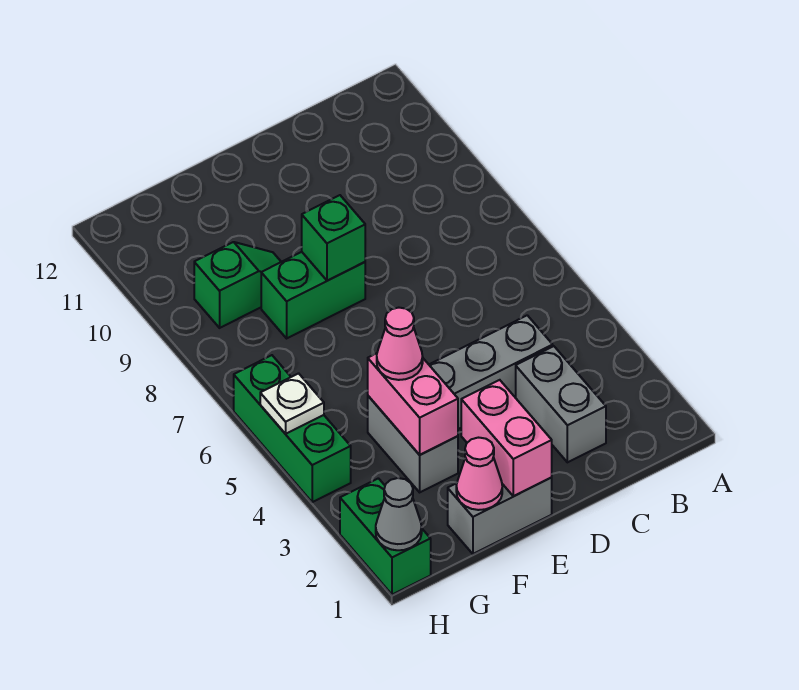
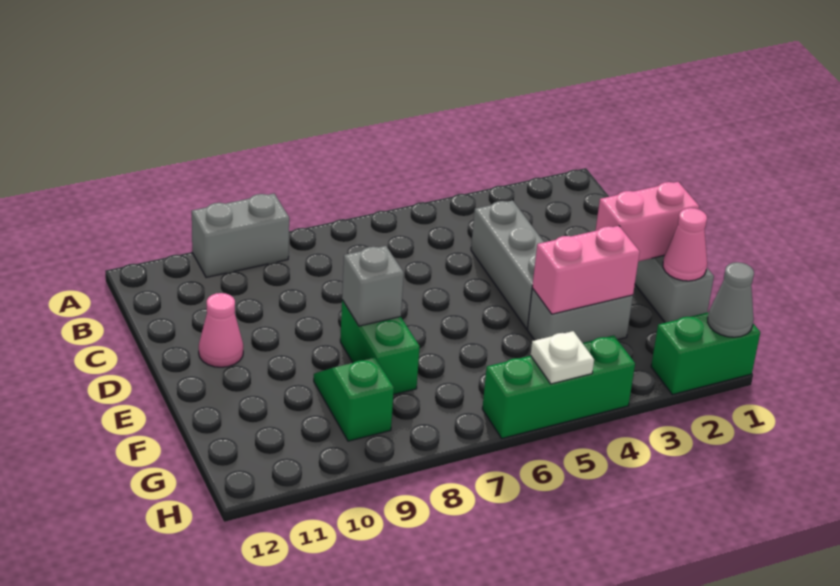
grey brick C2:C3 level 1 -> grey brick A9:A10 level 1
green brick E8 level 2 -> grey brick E8 level 2
pink cone F4 level 3 -> pink cone D11 level 1

